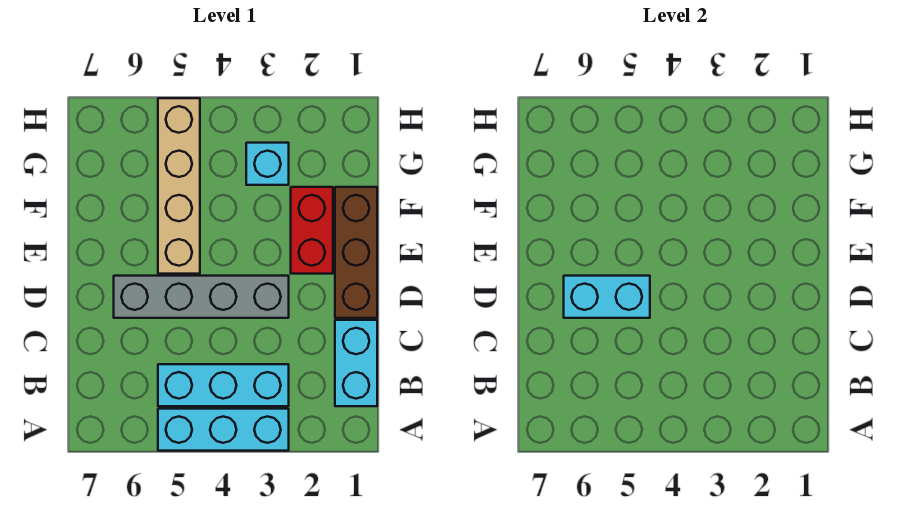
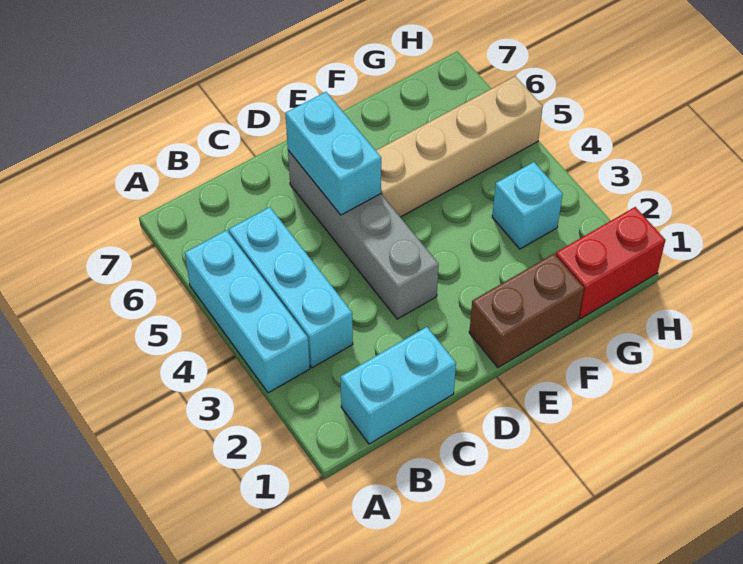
brown brick D1:F1 level 1 -> brown brick E1:F1 level 1
red brick E2:F2 level 1 -> red brick G1:H1 level 1

